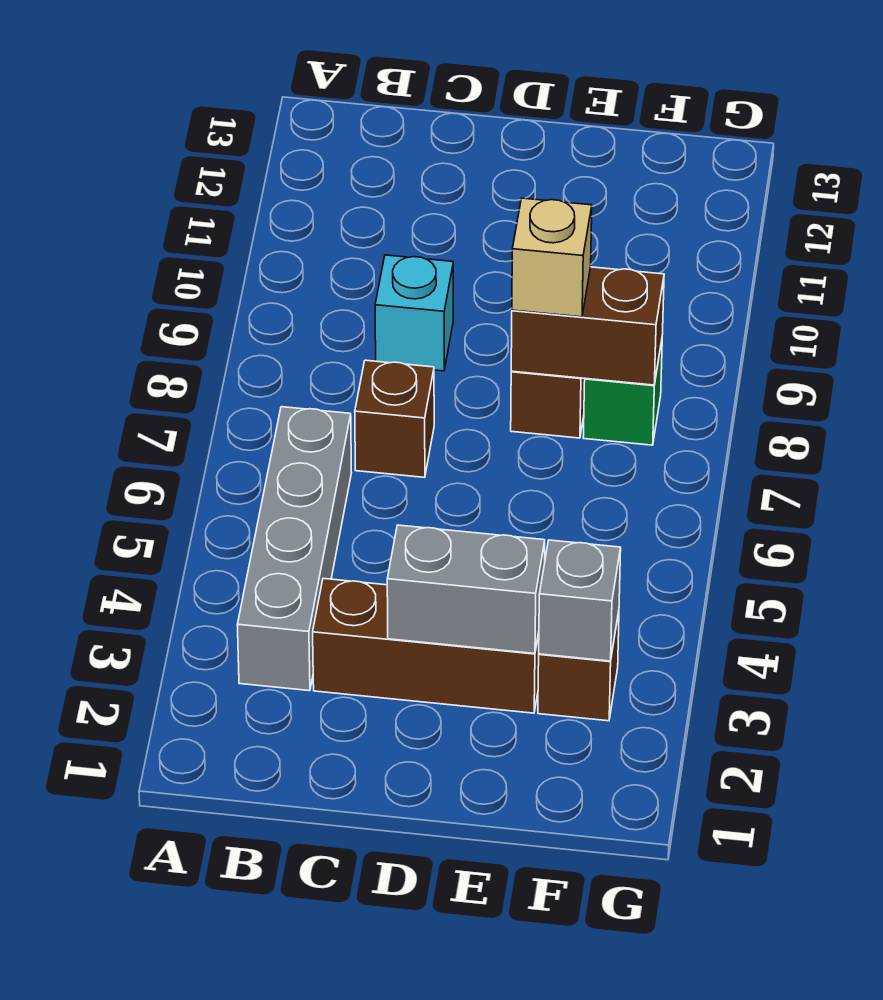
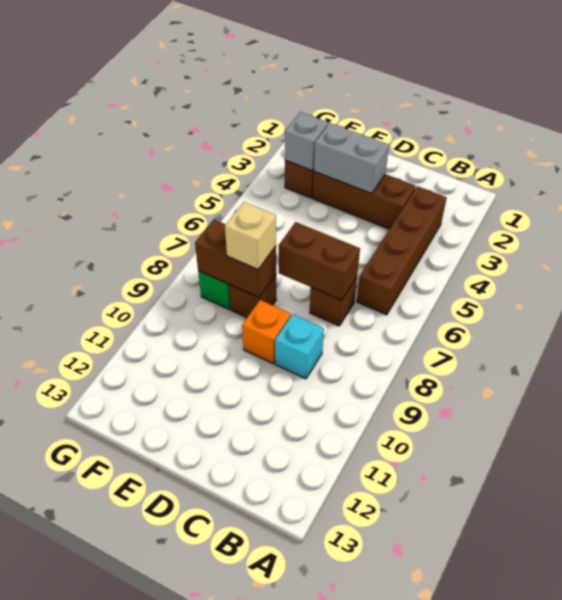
grey brick B3:B6 level 1 -> brown brick B3:B6 level 1
none -> brown brick C7:D7 level 2
none -> orange brick D9 level 1

